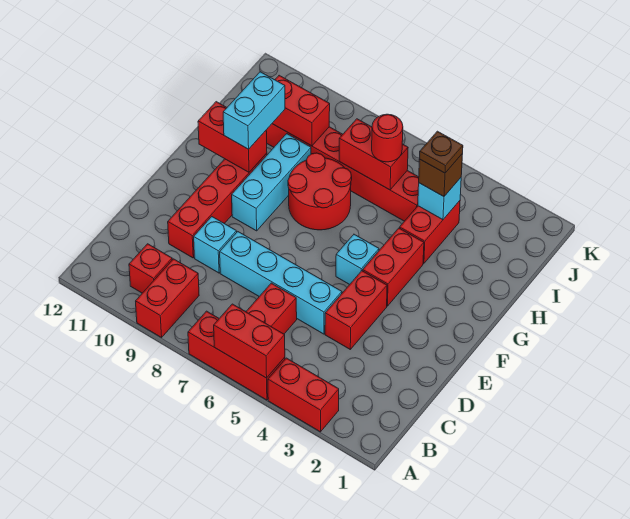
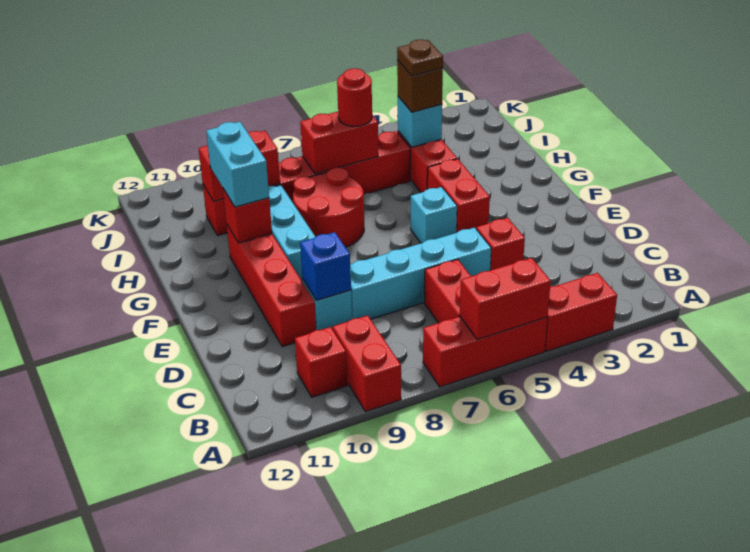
red brick D4:E4 level 1 -> red brick D4 level 1
none -> blue brick D9 level 2
red brick G10:G11 level 2 -> red brick G10 level 2

